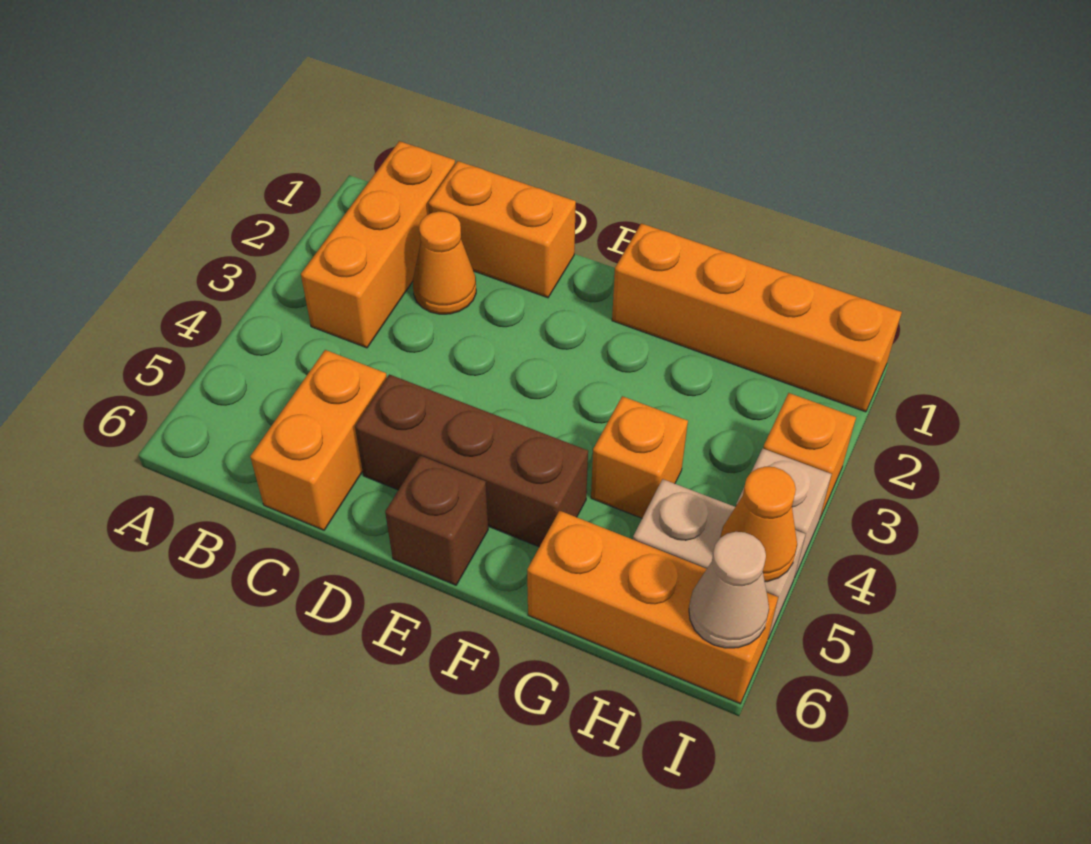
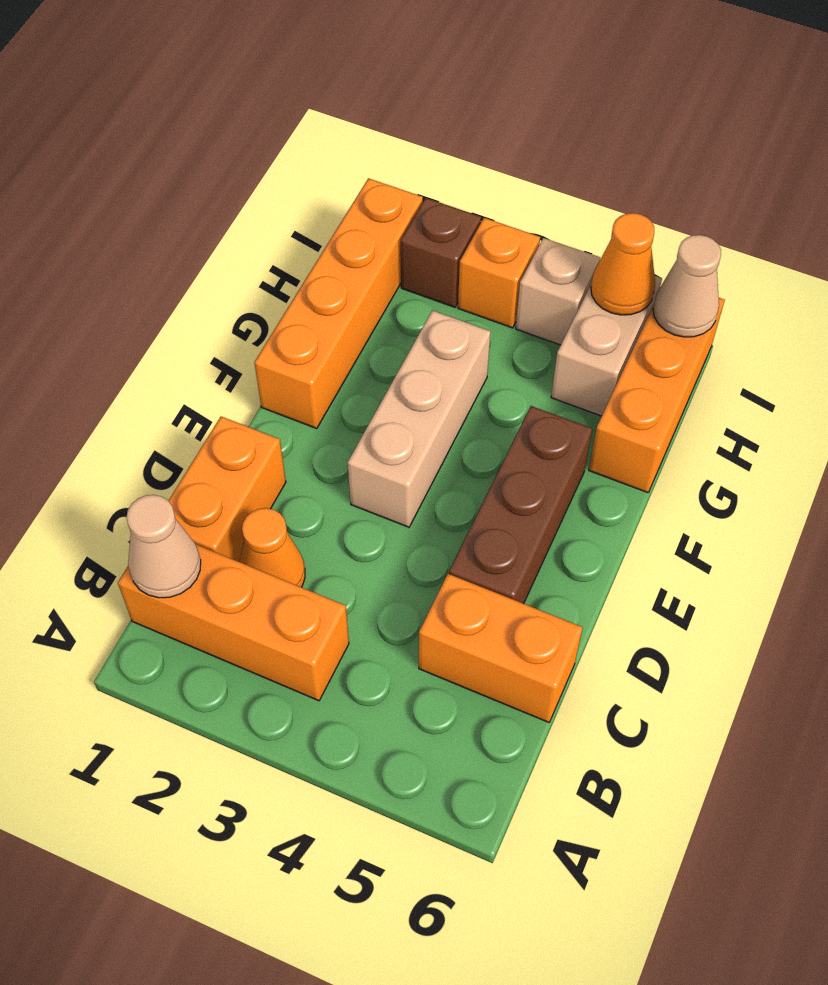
none -> tan cone B1 level 2
none -> tan brick E3:G3 level 1
brown brick E6 level 1 -> brown brick I2 level 1
orange brick G4 level 1 -> none

